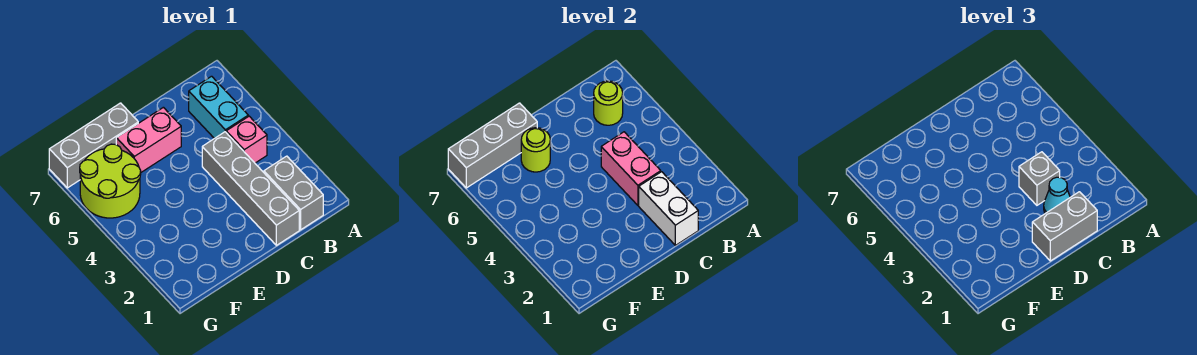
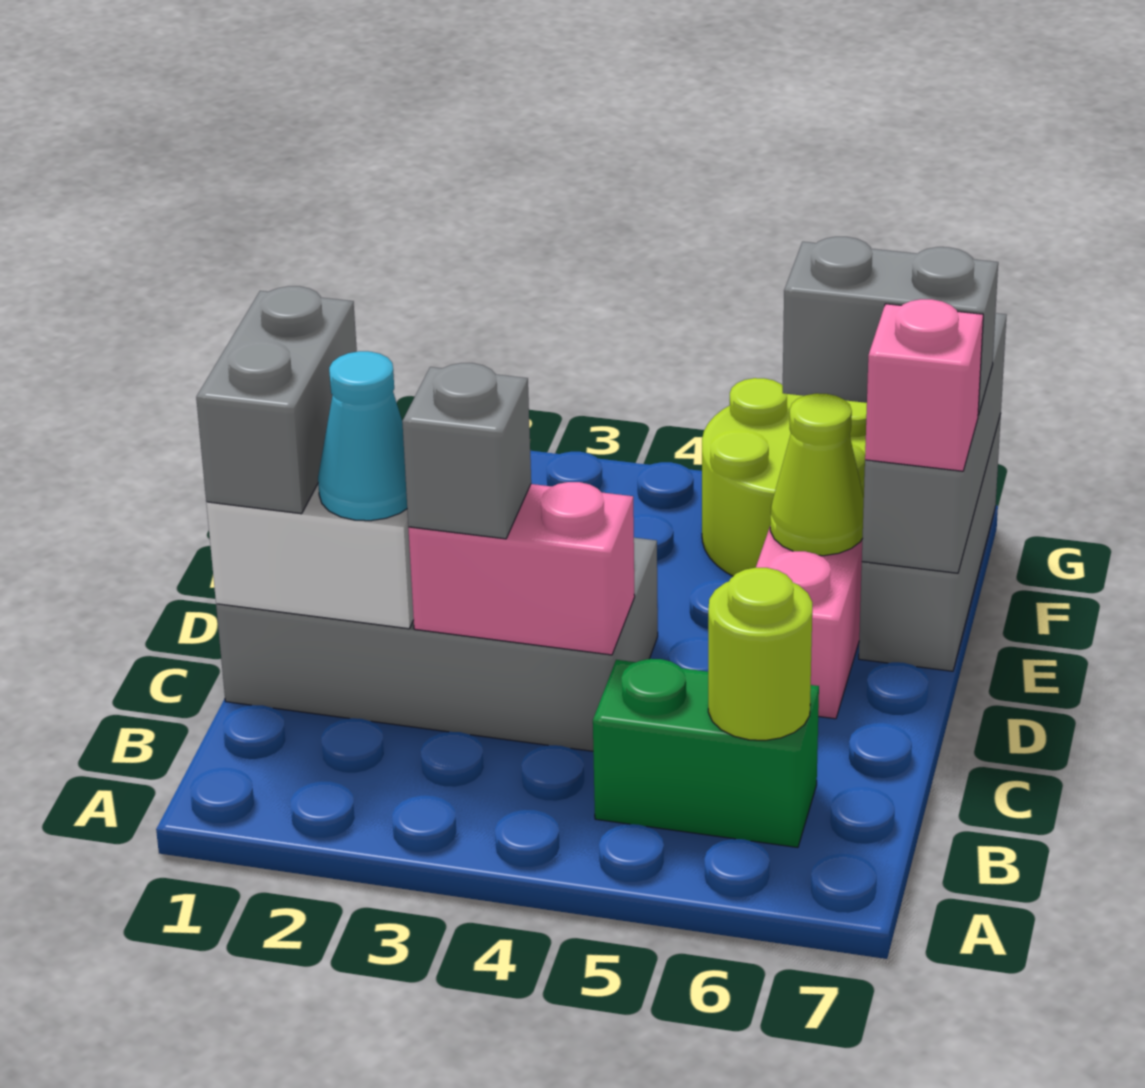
grey brick B1:B2 level 1 -> grey brick F6:F7 level 3
pink brick B4 level 1 -> pink brick E7 level 3
cyan brick B5:B6 level 1 -> green brick B5:B6 level 1
grey brick C1:C4 level 1 -> grey brick C1:D4 level 1
lime round brick E6 level 2 -> lime cone E6 level 2

